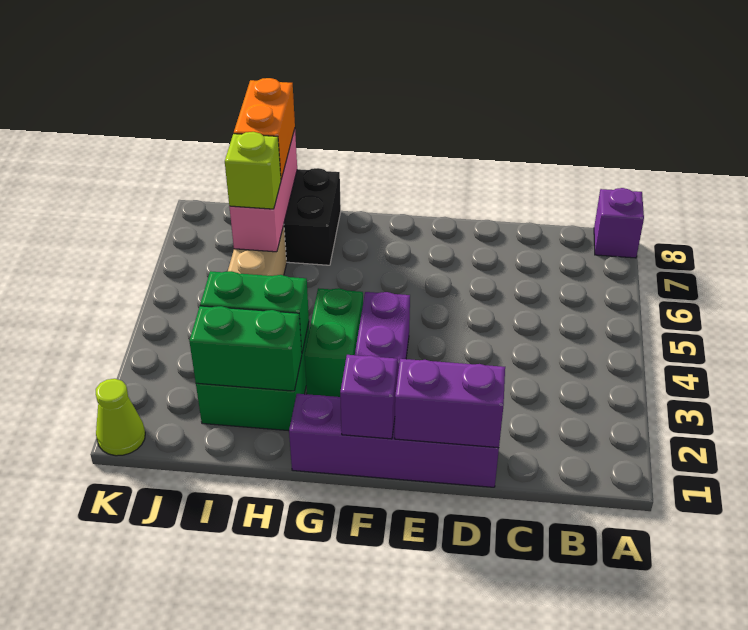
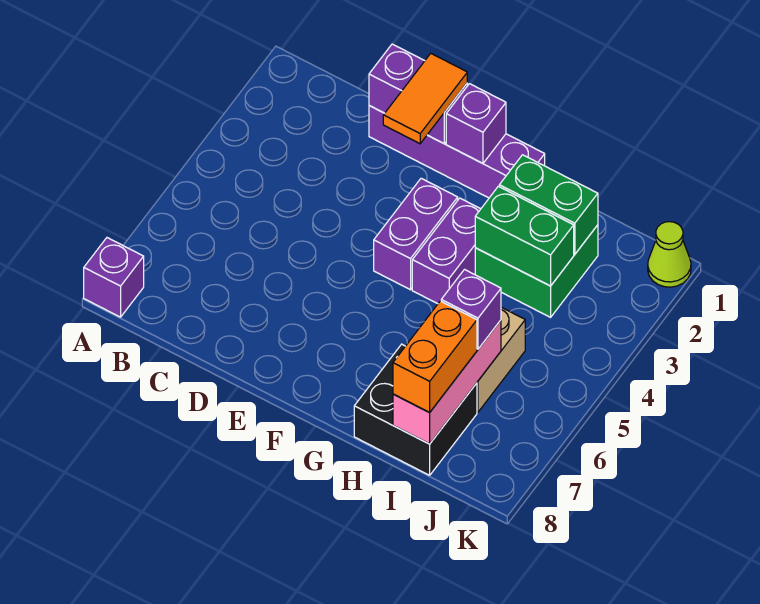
none -> orange tile E1:E2 level 3
green brick G3:G4 level 1 -> purple brick G3:G4 level 1
lime brick I6 level 3 -> purple brick I6 level 3

